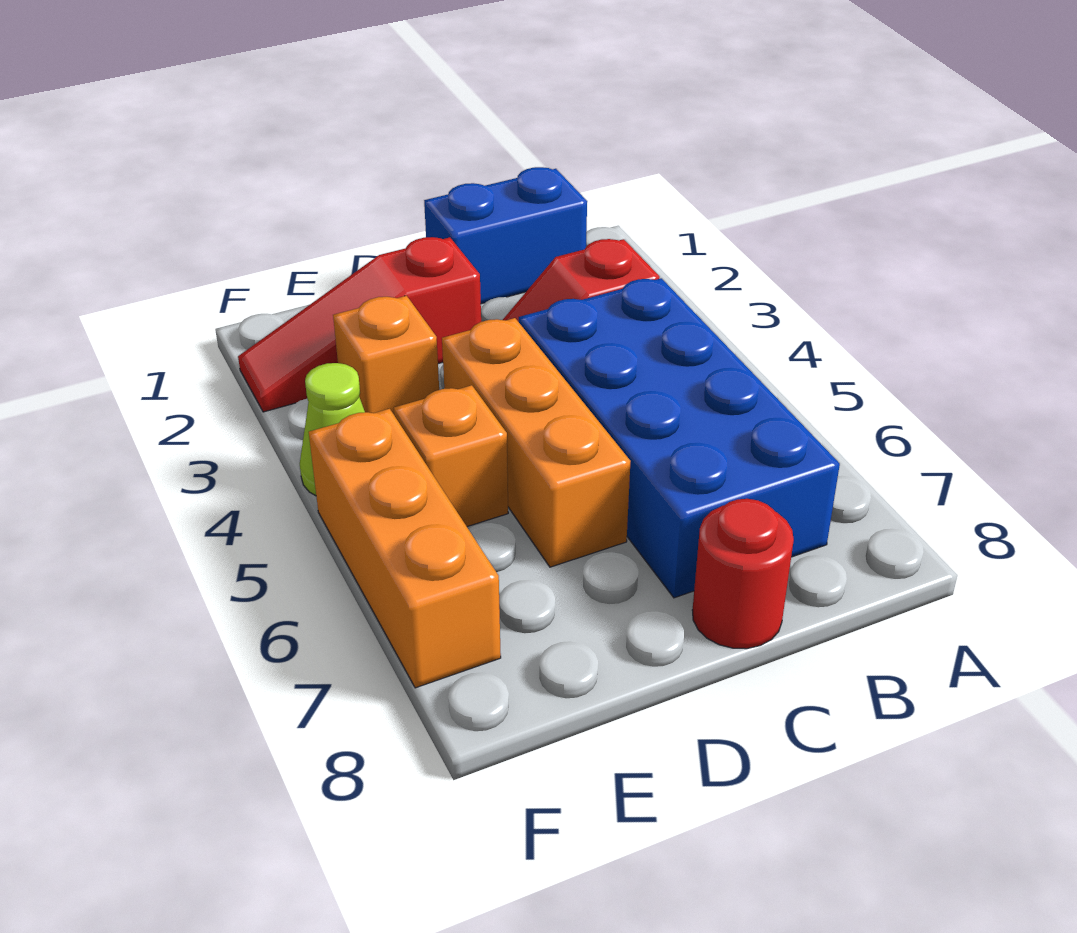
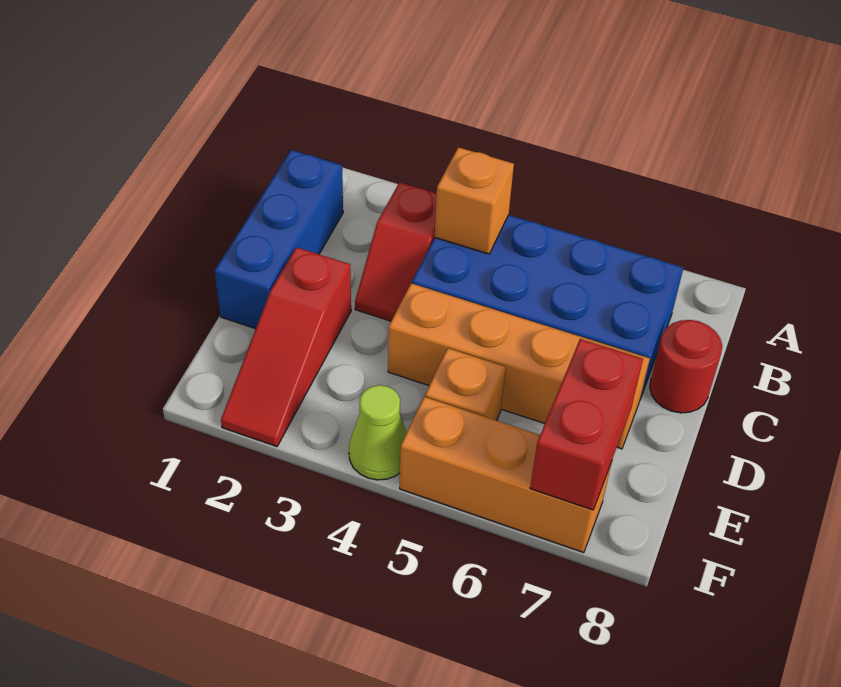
blue brick B1:C1 level 1 -> blue brick B1:D1 level 1
orange brick D4:D6 level 1 -> orange brick D4:D7 level 1
orange brick E3 level 1 -> orange brick B4 level 2
none -> red brick E7:F7 level 2

